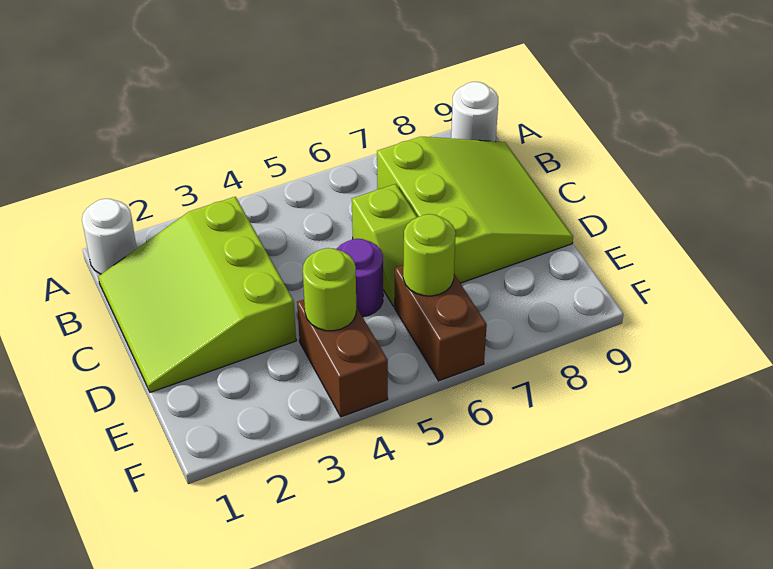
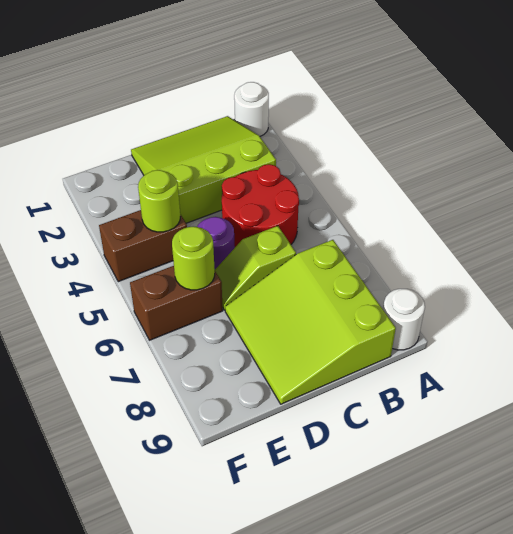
none -> red round brick B4:C5 level 1
lime slope B7:D9 level 1 top 7 -> lime slope B7:D9 level 1 top B

